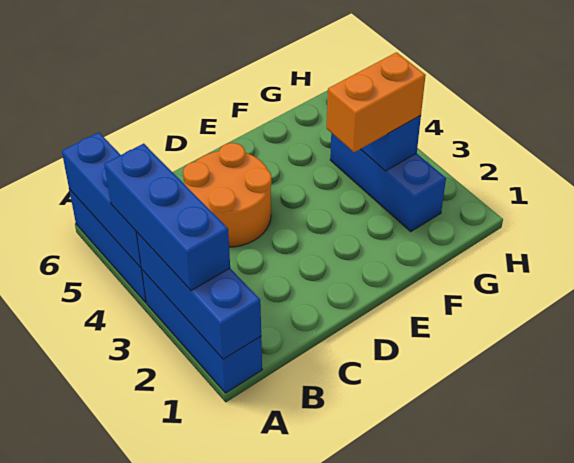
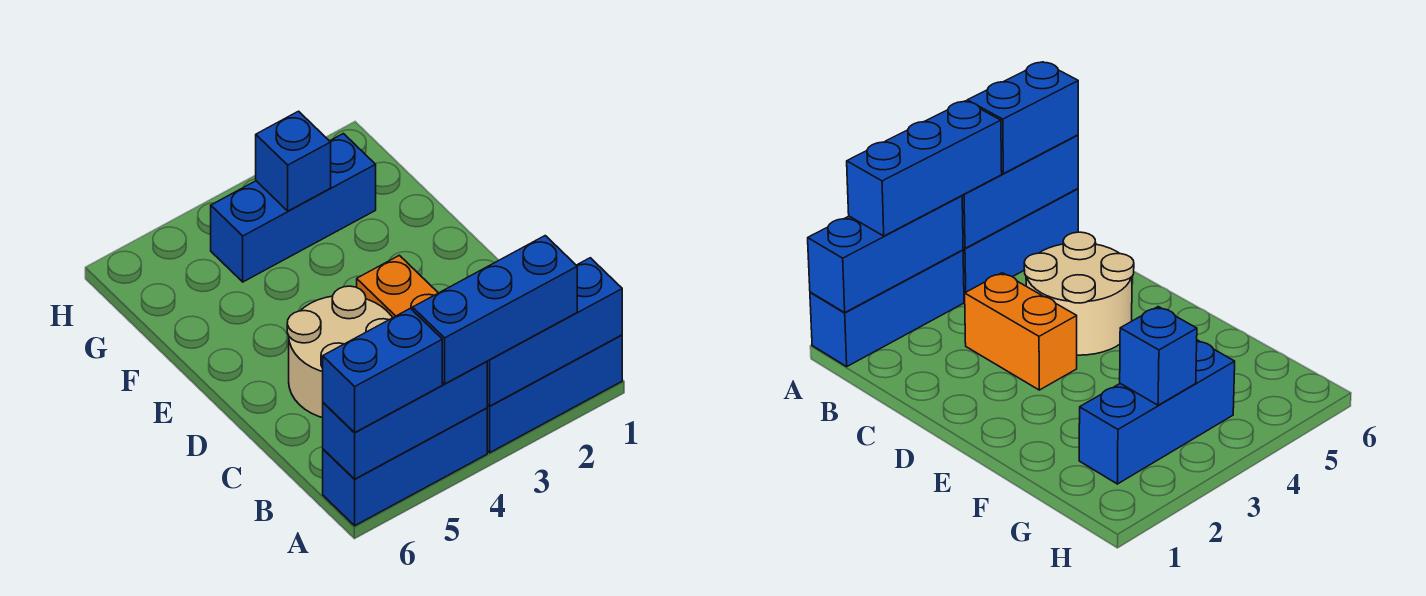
none -> blue brick A5:A6 level 3
orange round brick C4:D5 level 1 -> tan round brick C4:D5 level 1
orange brick F3:G3 level 3 -> orange brick C3:D3 level 1

